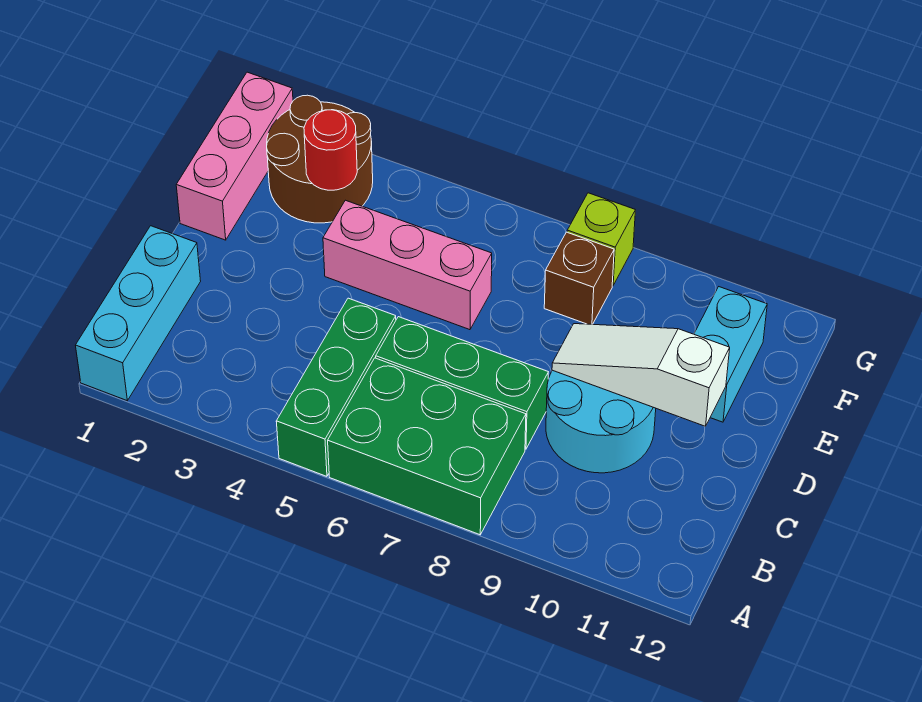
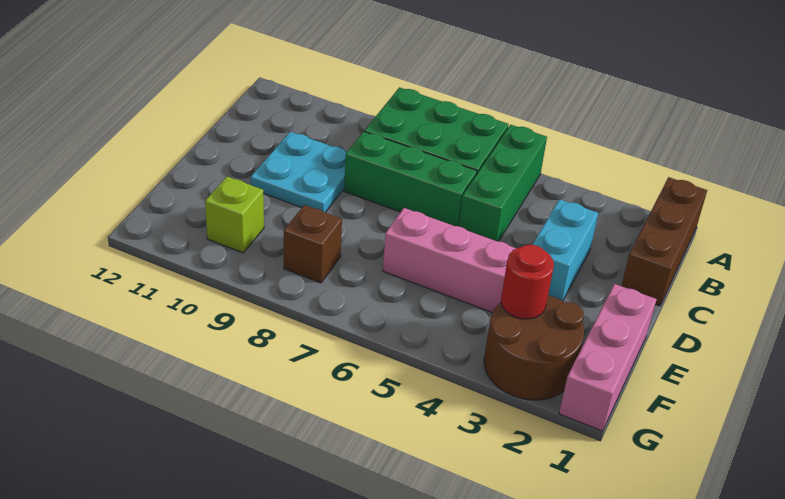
cyan brick A1:C1 level 1 -> brown brick A1:C1 level 1
cyan round brick C9:D10 level 1 -> cyan plate C9:D10 level 1
white slope D9:D11 level 2 top 11 -> none
cyan brick E11:F11 level 1 -> cyan brick C3:D3 level 1
lime brick G8 level 1 -> lime brick F10 level 1

